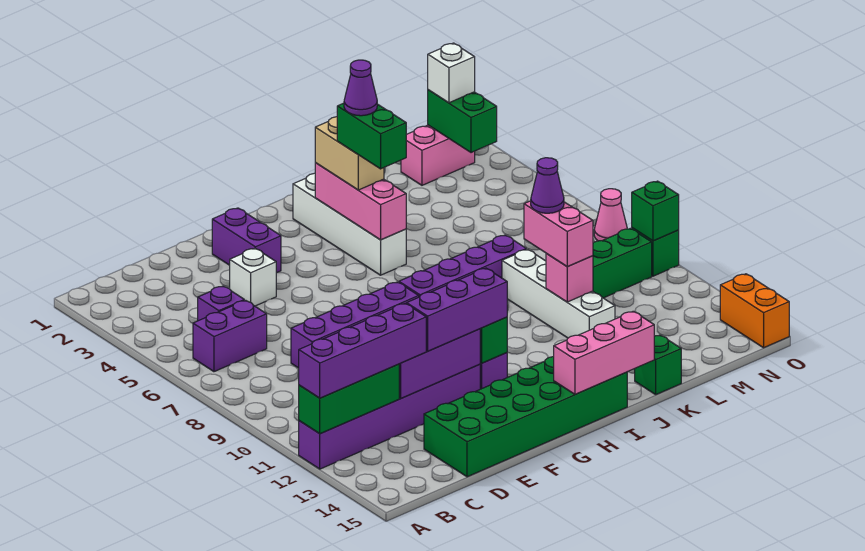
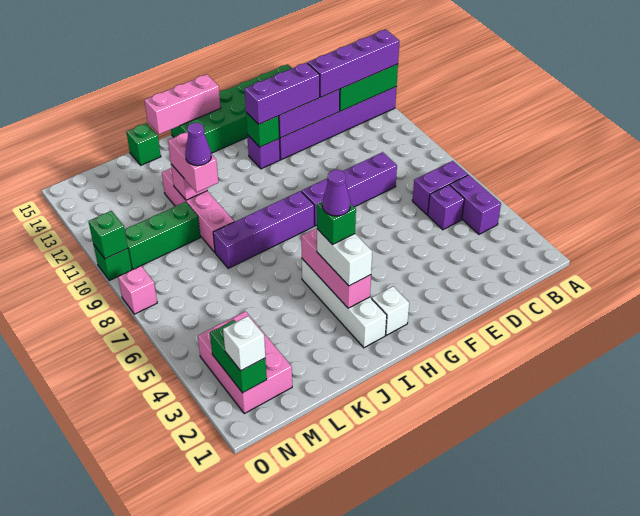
white brick E4 level 1 -> white brick H2 level 1
purple brick F2:F3 level 1 -> purple brick B4:B5 level 1
tan brick I3:I4 level 3 -> white brick I3:I4 level 3
green brick I4:I5 level 4 -> green brick I4 level 4
white brick K9:K12 level 1 -> pink brick K9:K12 level 1
pink brick M2:N2 level 1 -> pink brick M2:N4 level 1
pink cone O8 level 1 -> pink brick O8 level 1
orange brick O14:O15 level 1 -> none

